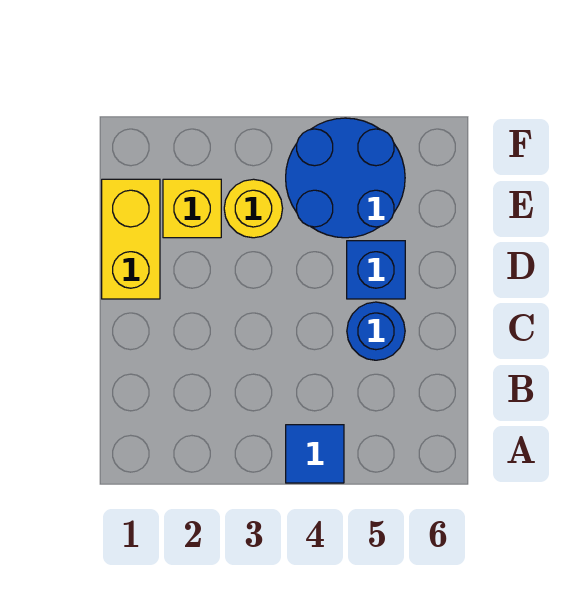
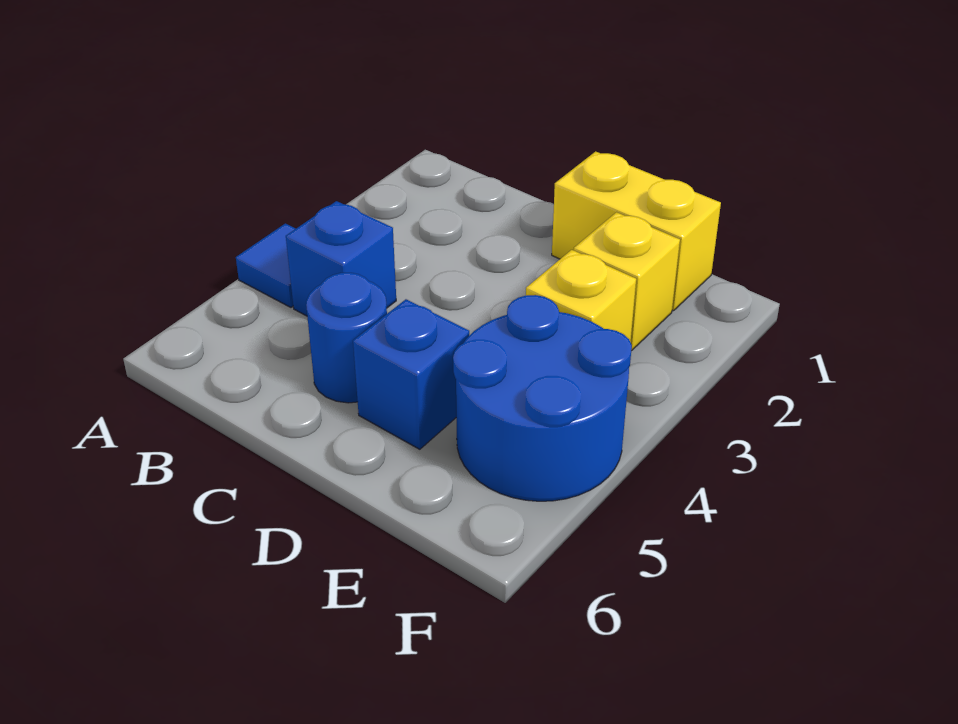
none -> blue brick B4 level 1
yellow round brick E3 level 1 -> yellow brick E3 level 1

